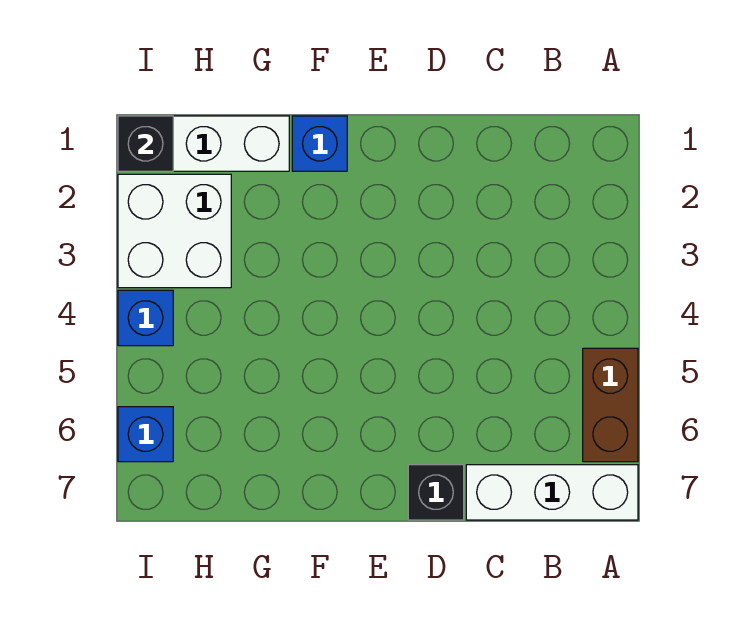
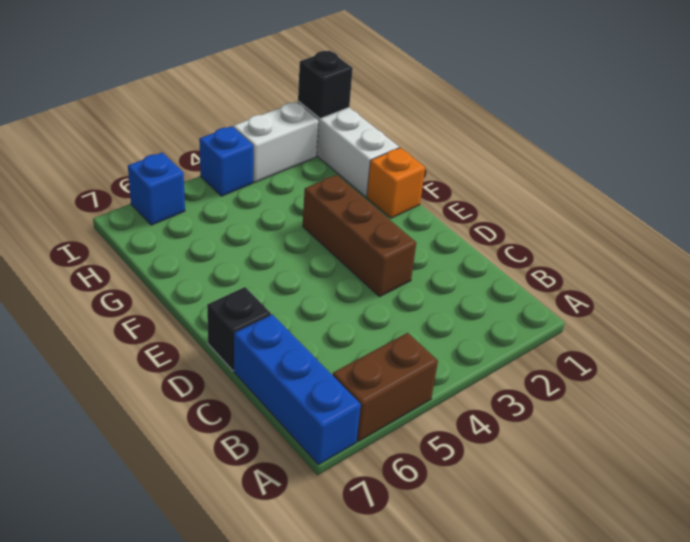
white brick A7:C7 level 1 -> blue brick A7:C7 level 1
none -> brown brick D3:F3 level 1
blue brick F1 level 1 -> orange brick F1 level 1
white brick H2:I3 level 1 -> white brick I2:I3 level 1

